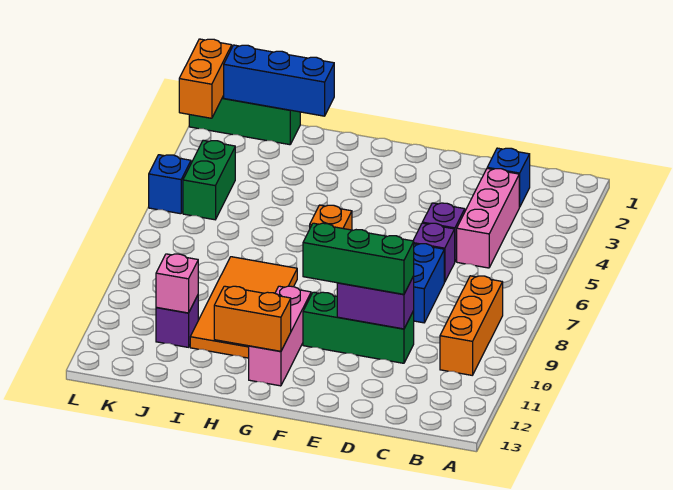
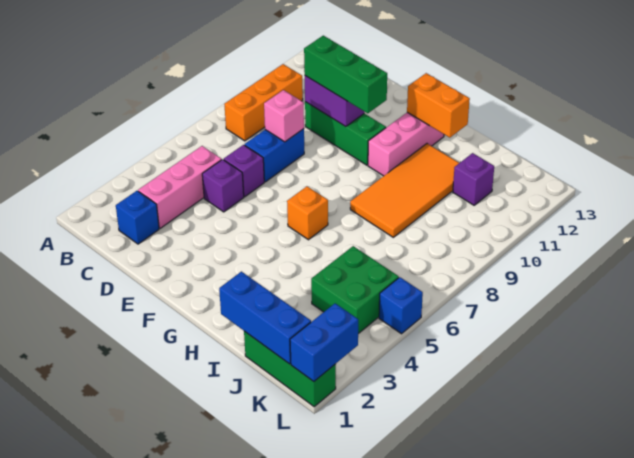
pink brick J11 level 2 -> pink brick D8 level 2
green brick K4:K5 level 1 -> green brick J4:K5 level 1
orange brick L1:L2 level 2 -> blue brick L1:L2 level 2

